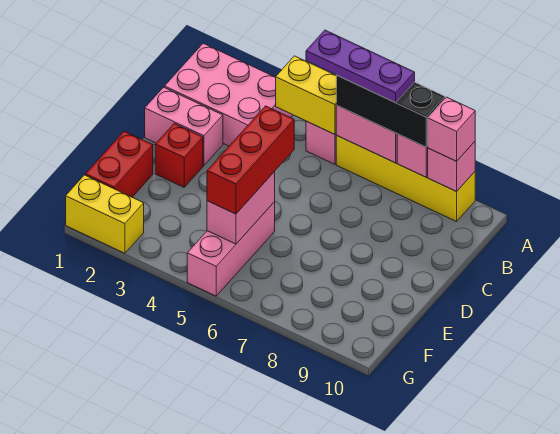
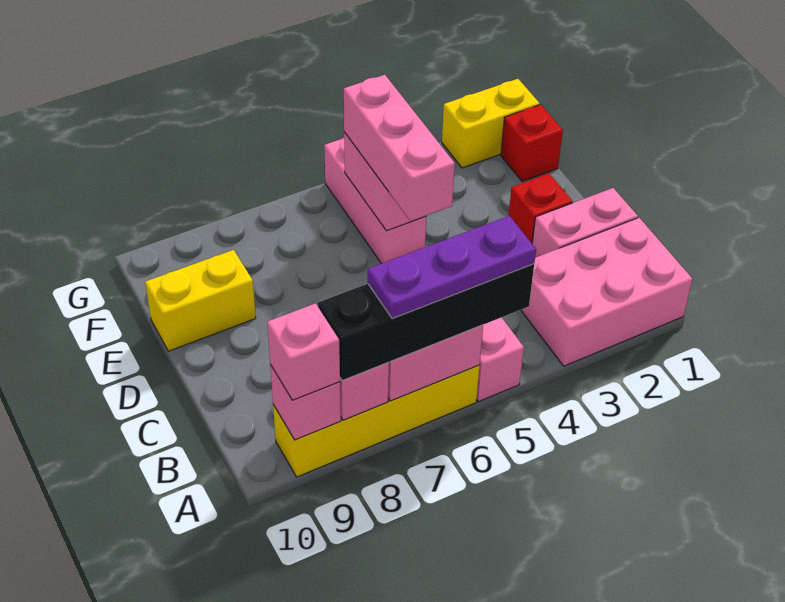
yellow brick A4:A5 level 2 -> yellow brick E9:E10 level 1
black brick A6:A8 level 3 -> black brick A5:A8 level 3
red brick D5:F5 level 3 -> pink brick D5:F5 level 3
red brick E1:F1 level 1 -> red brick F1 level 1

